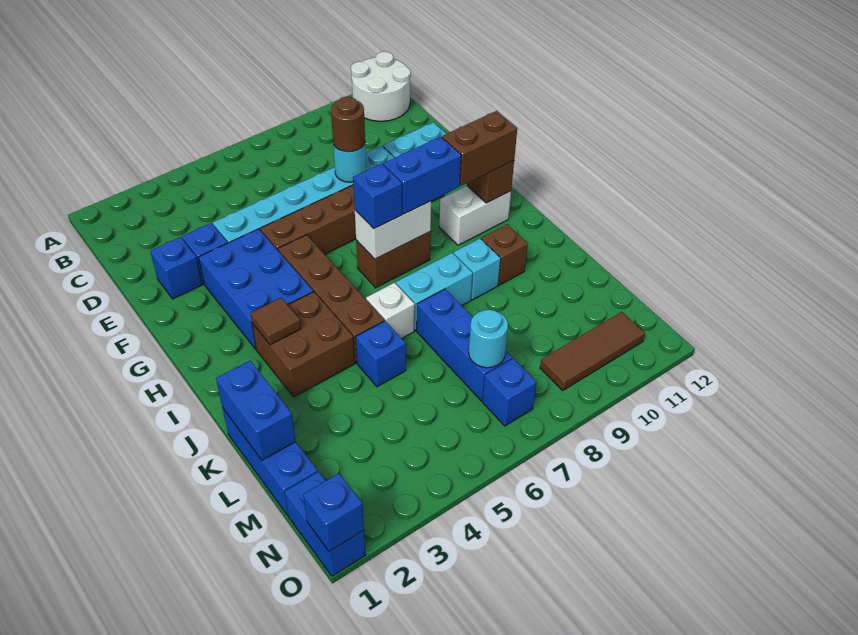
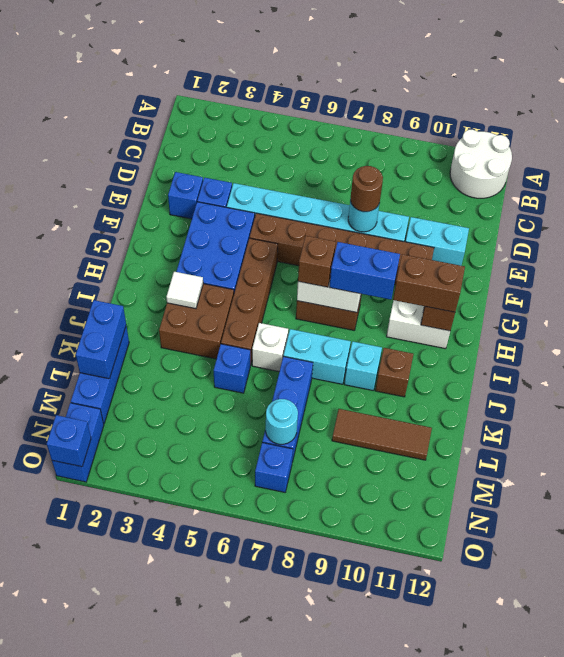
blue brick H7 level 3 -> brown brick H7 level 3
brown tile I3 level 2 -> white tile I3 level 2
brown tile N9:N11 level 1 -> brown tile L9:L11 level 1

